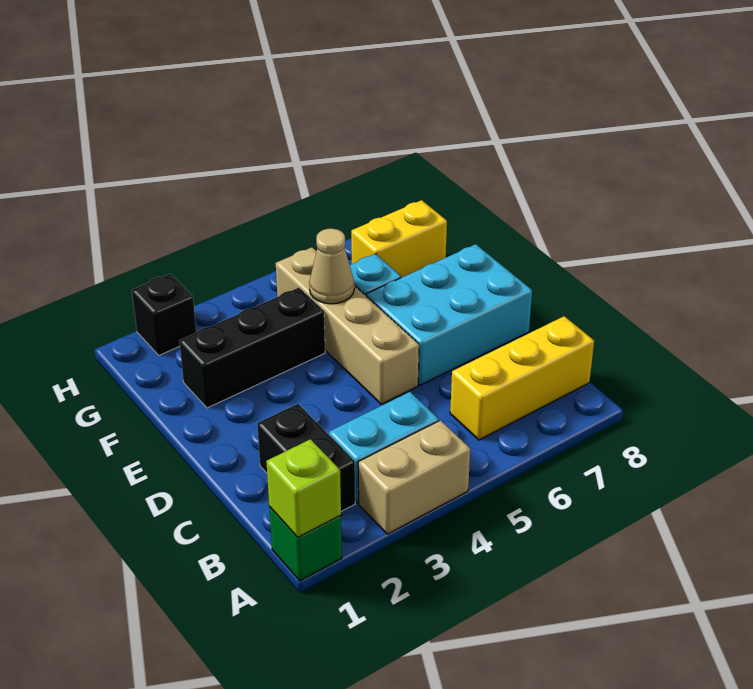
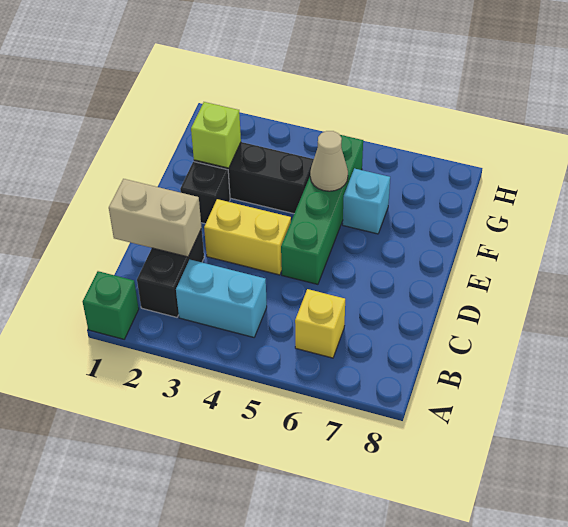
lime brick A1 level 2 -> lime brick F2 level 2
tan brick A3:A4 level 1 -> tan brick C1:C2 level 2
yellow brick B6:B8 level 1 -> yellow brick B6 level 1
tan brick D5:G5 level 1 -> green brick D5:G5 level 1
cyan brick D6:E8 level 1 -> none
yellow brick G7:G8 level 1 -> yellow brick D3:D4 level 1
black brick H2 level 1 -> black brick E2 level 1

